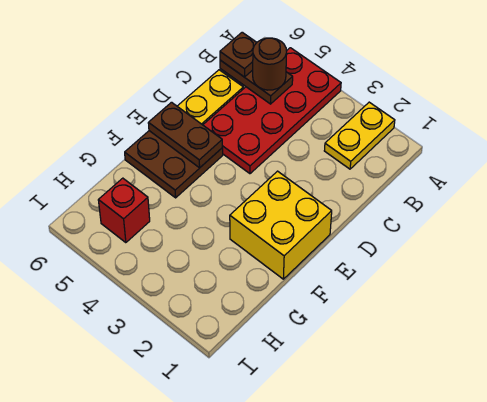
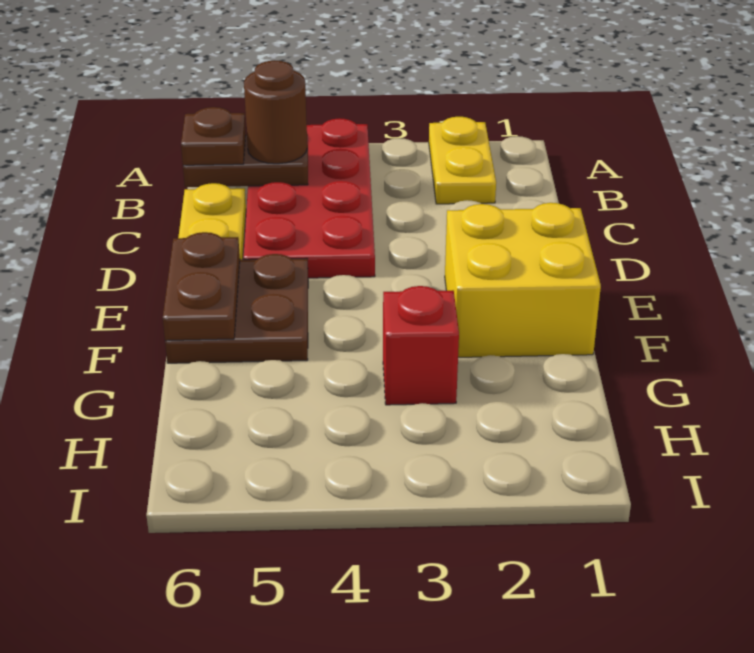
brown plate E5:E6 level 2 -> brown plate E6:F6 level 2
red brick H5 level 1 -> red brick G3 level 1

